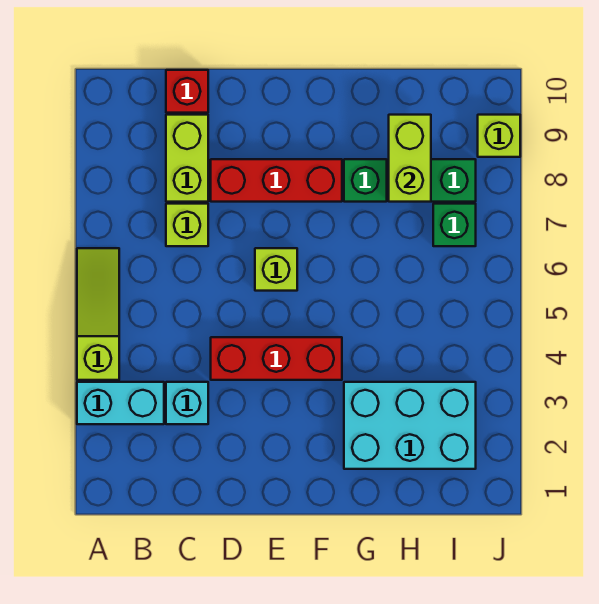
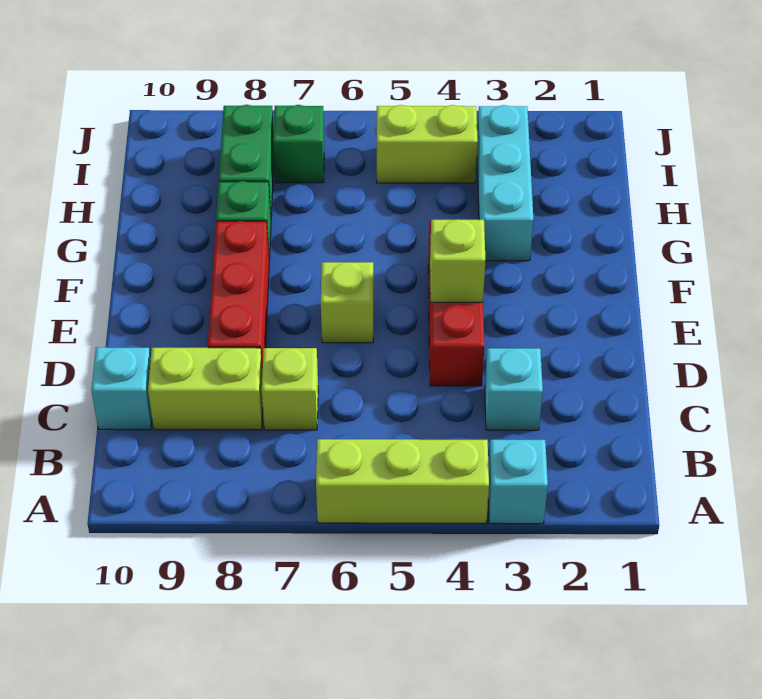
cyan brick A3:B3 level 1 -> cyan brick A3 level 1
lime slope A4:A6 level 1 top 4 -> lime brick A4:A6 level 1
red brick C10 level 1 -> cyan brick C10 level 1
cyan brick G2:I3 level 1 -> cyan brick G3:I3 level 1
lime brick H8:H9 level 2 -> lime brick I4:I5 level 1
lime brick J9 level 1 -> lime brick E4 level 2

